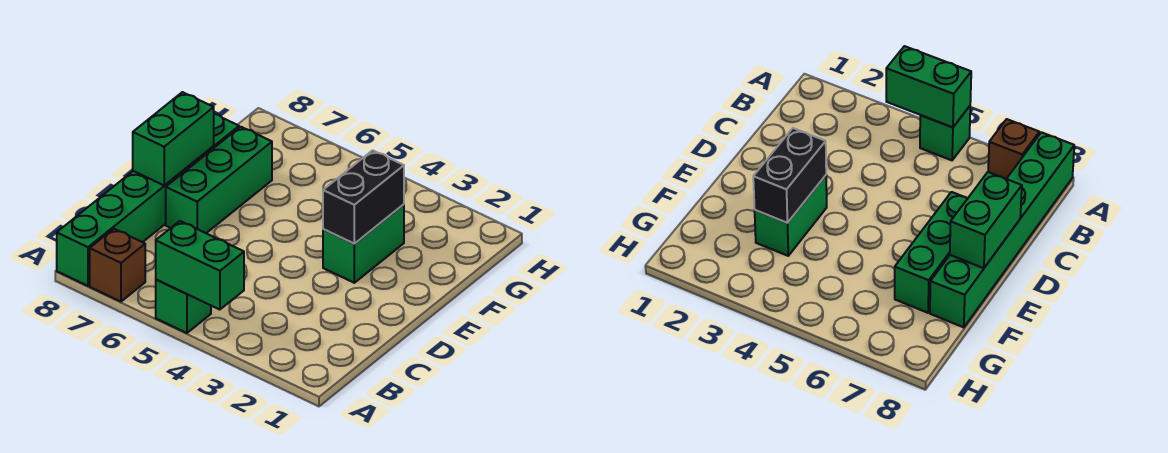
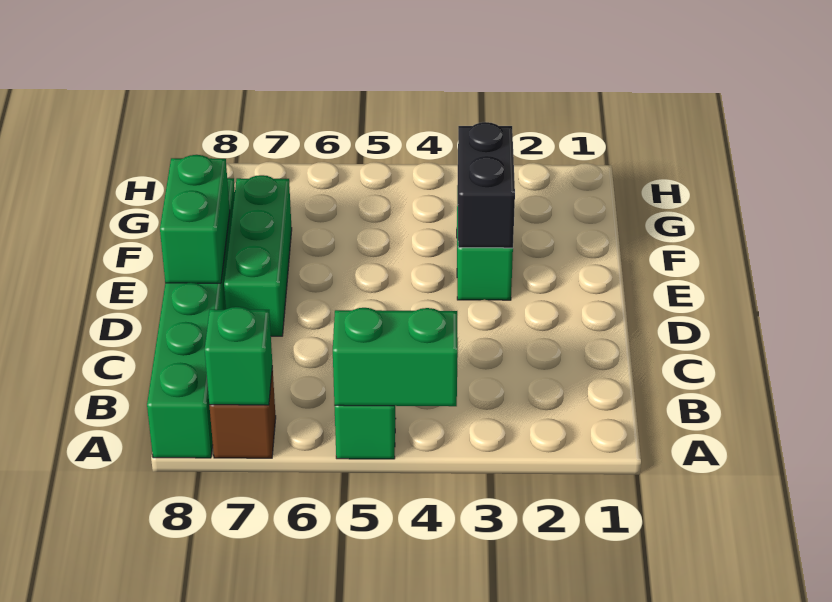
none -> green brick A7 level 2

